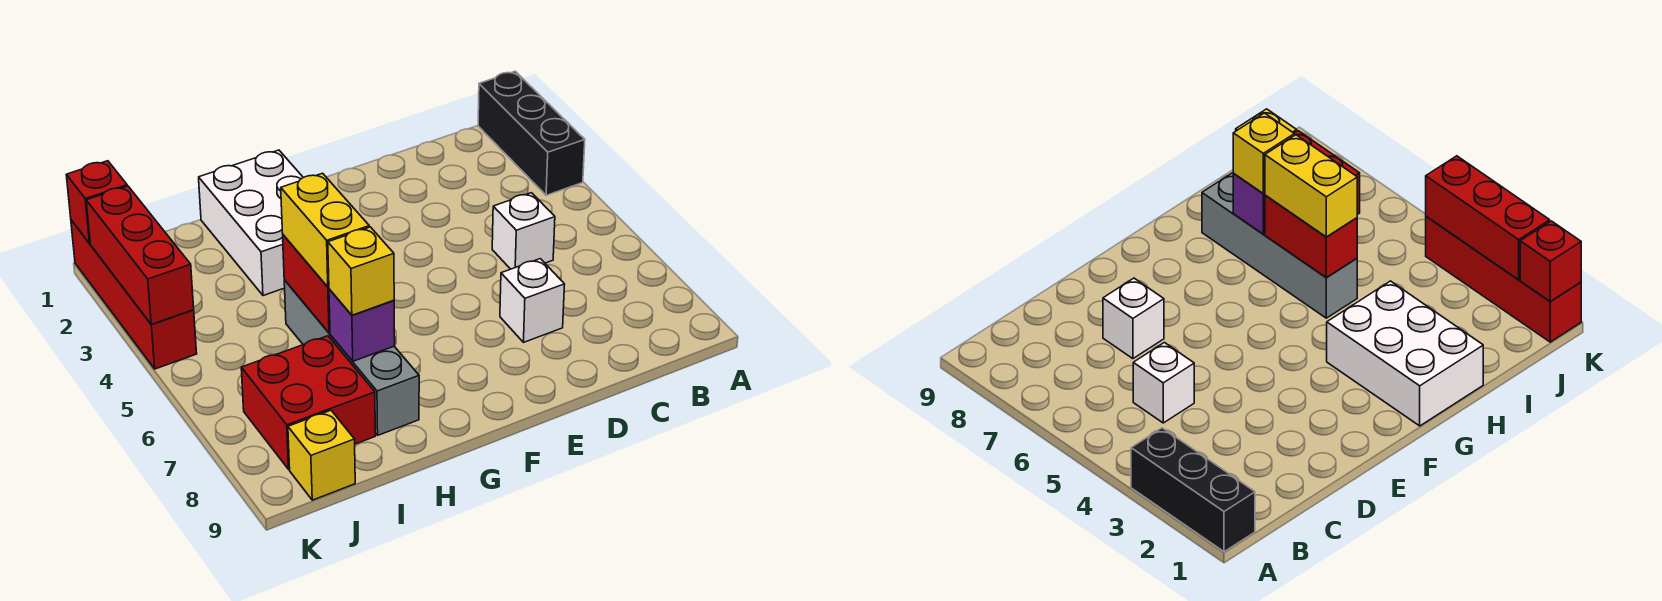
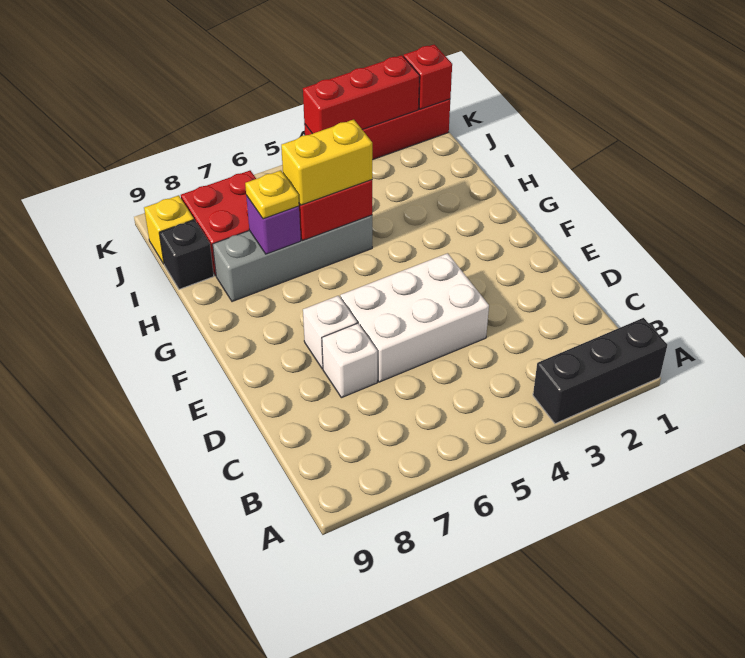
white brick C5 level 1 -> white brick E7 level 1
white brick G1:H3 level 1 -> white brick D4:E6 level 1
yellow brick H7 level 3 -> yellow plate H7 level 3
none -> black brick I9 level 1

